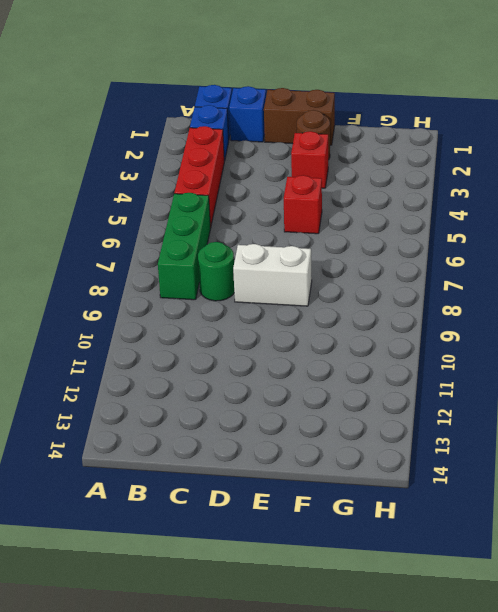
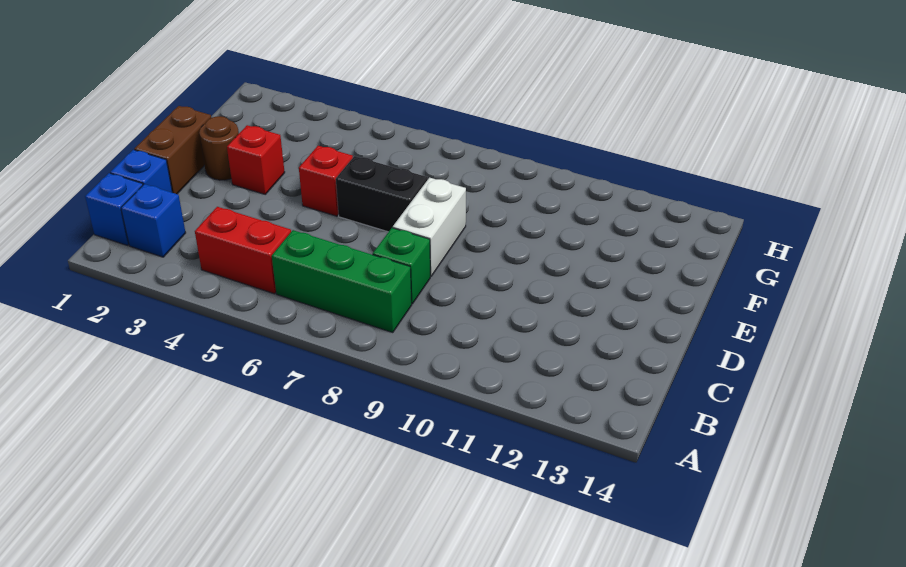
red brick B3:B5 level 1 -> red brick B4:B5 level 1
green round brick C8 level 1 -> green brick C8 level 1
none -> black brick E6:E7 level 1

